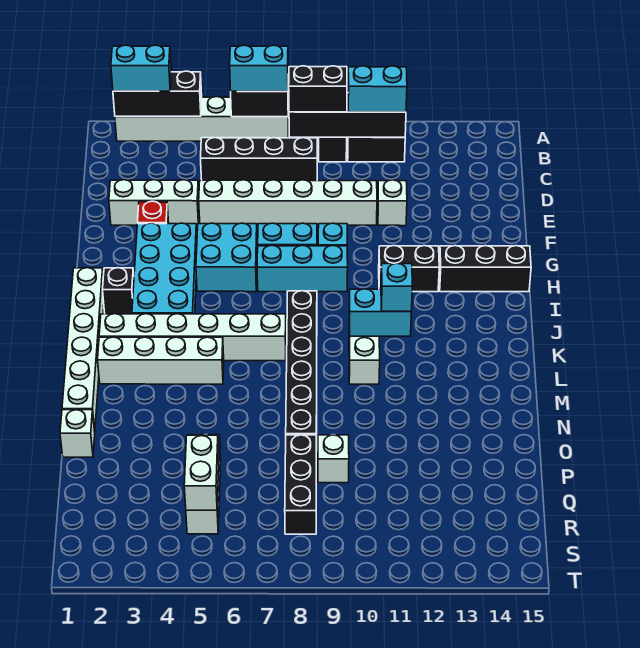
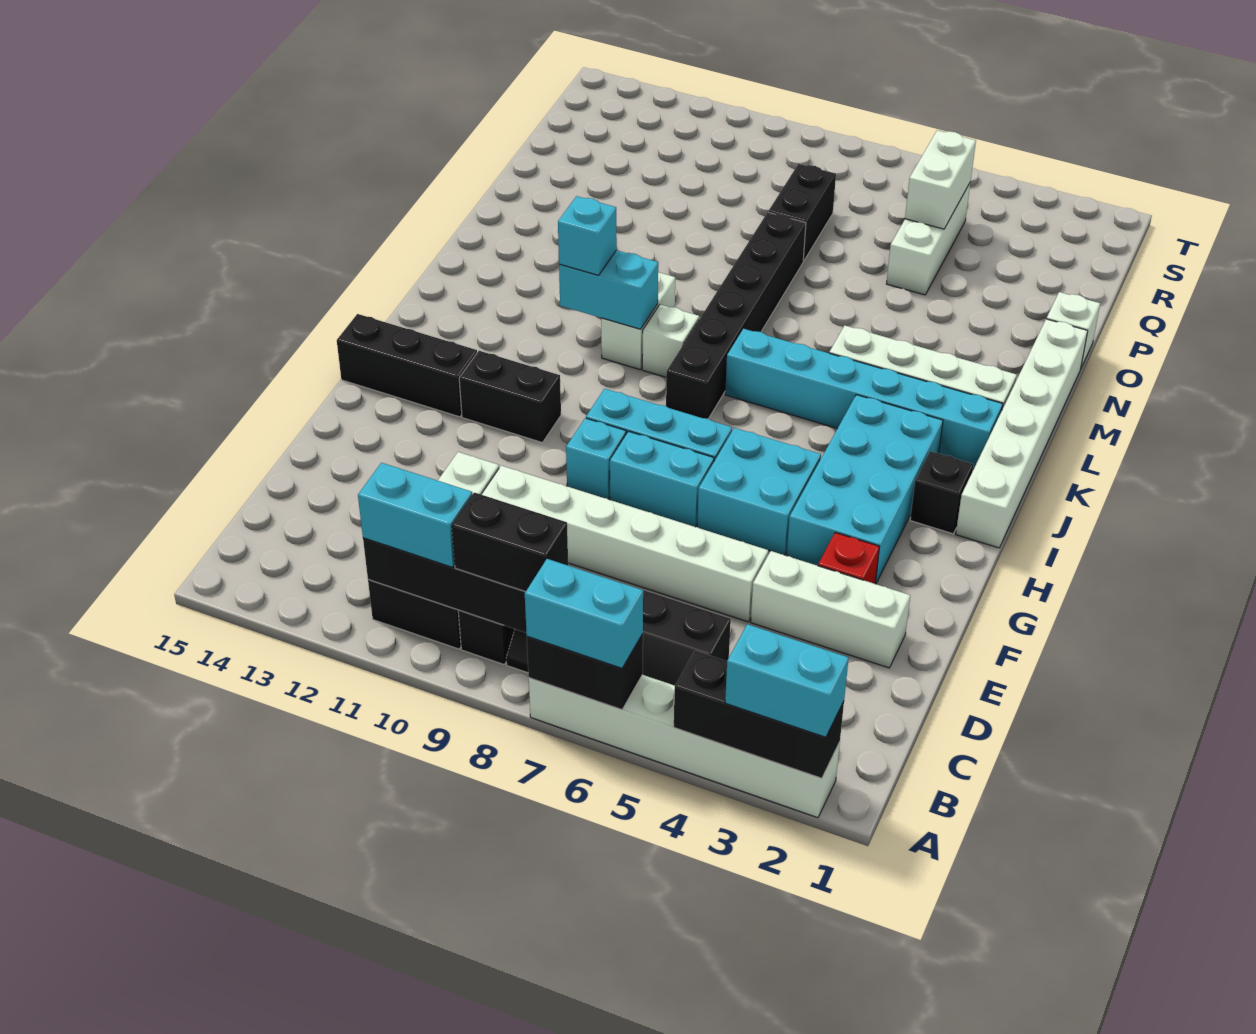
white brick K2:K7 level 1 -> cyan brick K2:K7 level 1
black brick P8:R8 level 1 -> black brick P8:Q8 level 1
white brick P9 level 1 -> white brick K9 level 1

